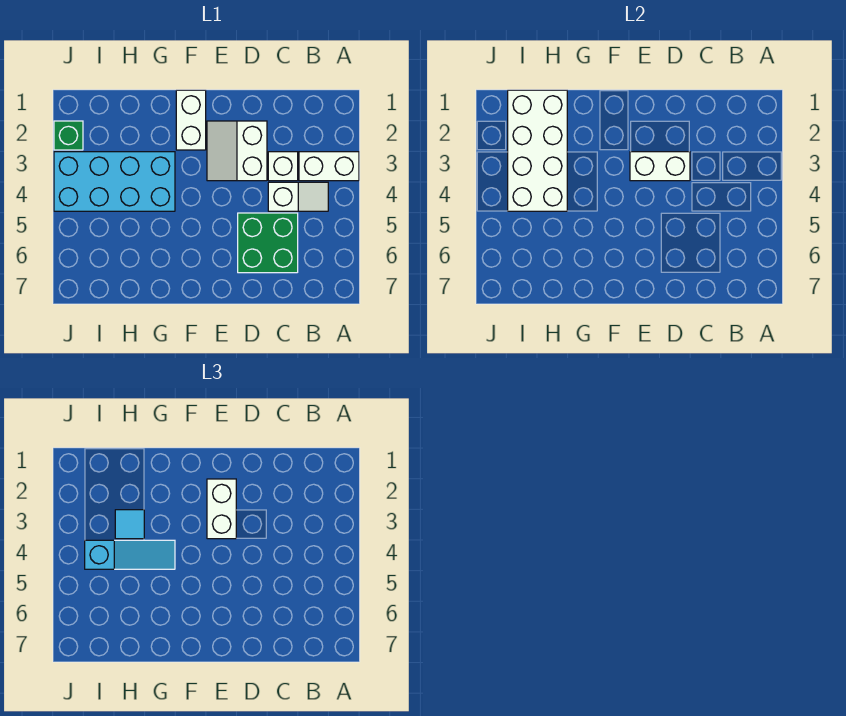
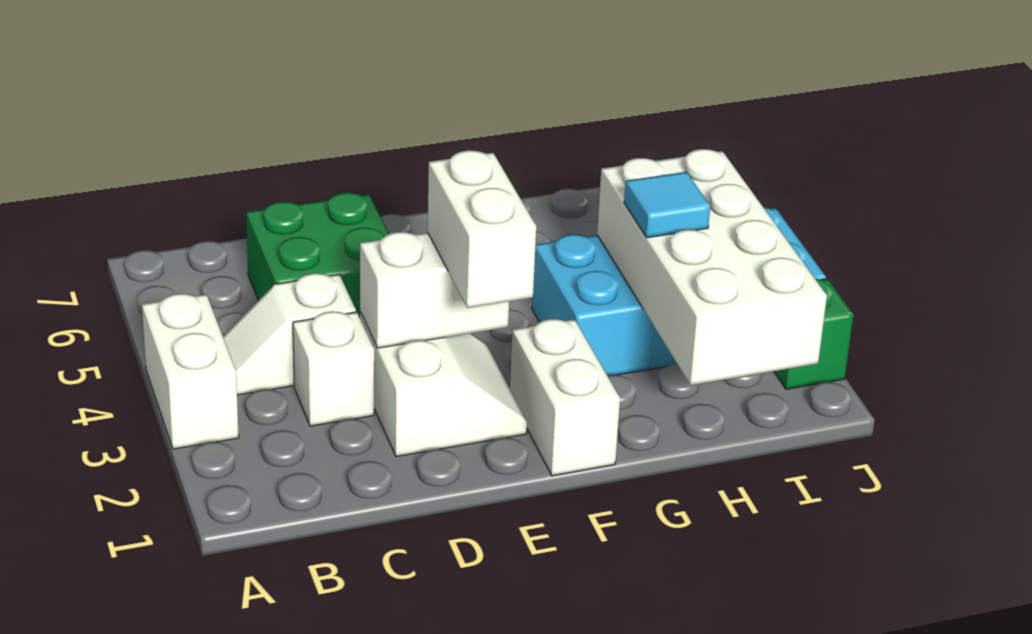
white brick A3:B3 level 1 -> white brick A3:A4 level 1
cyan slope G4:I4 level 3 top I -> none

